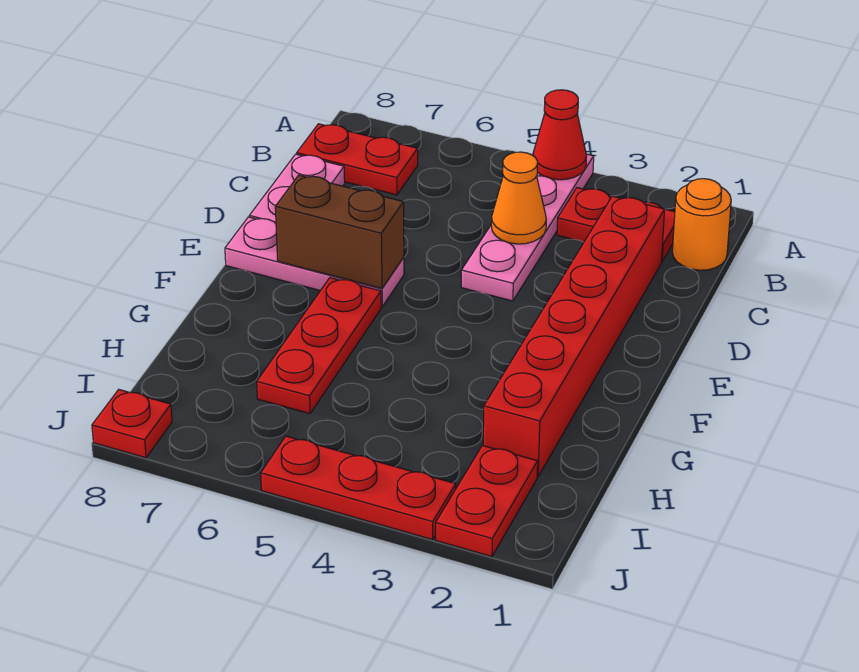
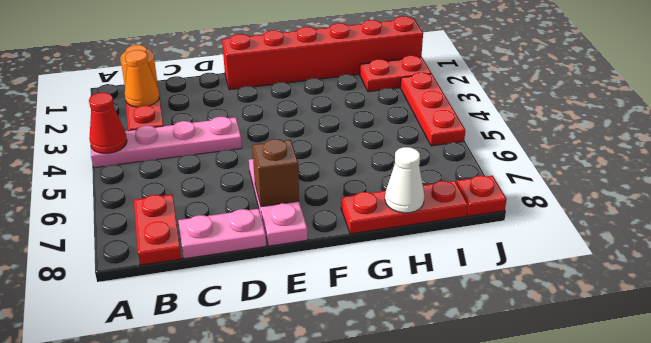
red brick C2:H2 level 1 -> red brick E1:J1 level 1
orange cone C4 level 2 -> orange cone B2 level 2
brown brick E6:E7 level 2 -> brown brick E7 level 2
red plate F6:H6 level 1 -> red plate G8:I8 level 1
none -> white cone H8 level 2

